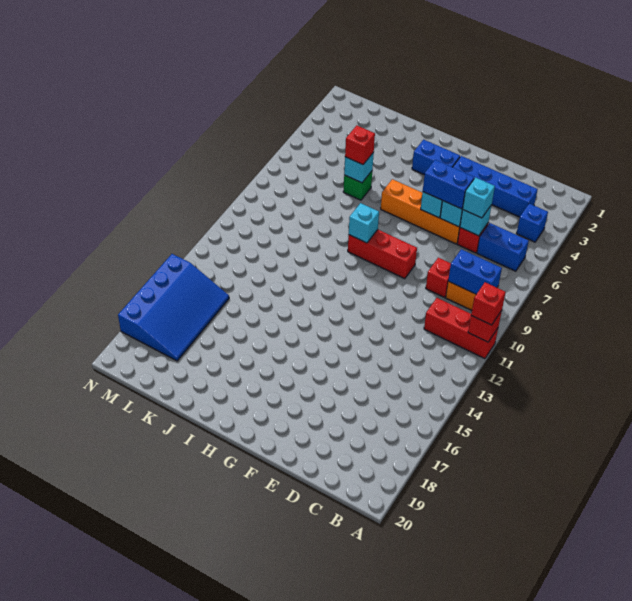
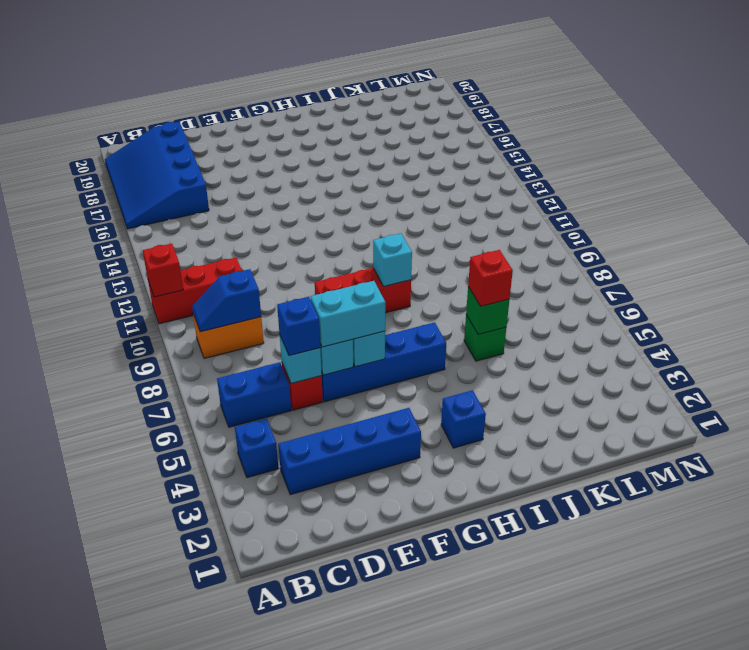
red brick A11 level 3 -> none
blue brick B9:C9 level 2 -> blue slope B9:C9 level 2 top C
cyan brick D6 level 3 -> blue brick D6 level 3
red brick D9 level 1 -> none
orange brick E6:H6 level 1 -> blue brick E6:H6 level 1
blue brick E6:F6 level 3 -> cyan brick E6:F6 level 3
blue brick G3:H3 level 1 -> blue brick H3 level 1
cyan brick J6 level 2 -> green brick J6 level 2
blue slope L15:N18 level 1 top N -> blue slope A16:C19 level 1 top C

